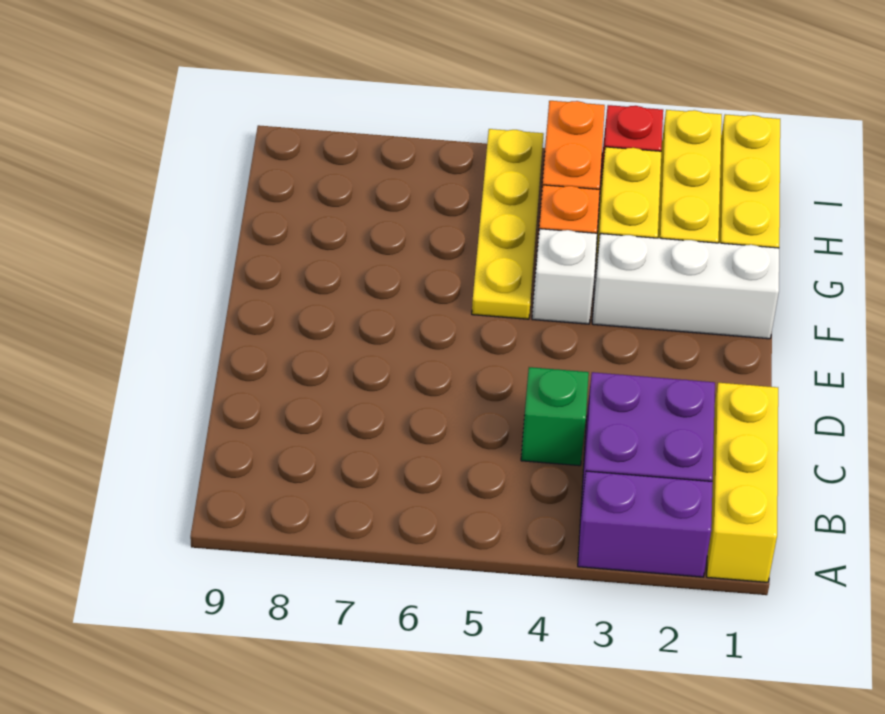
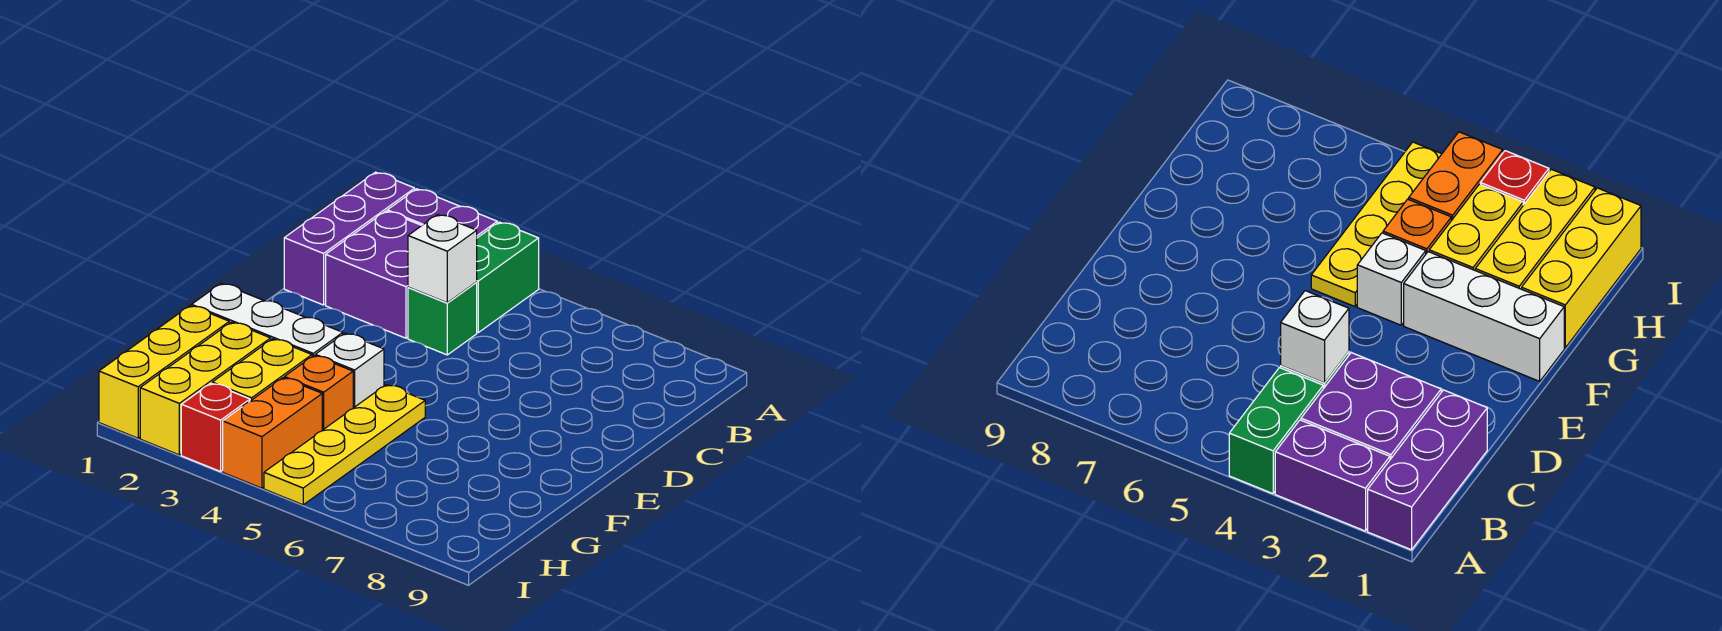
yellow brick A1:C1 level 1 -> purple brick A1:C1 level 1
none -> green brick A4:B4 level 1
none -> white brick C4 level 2

